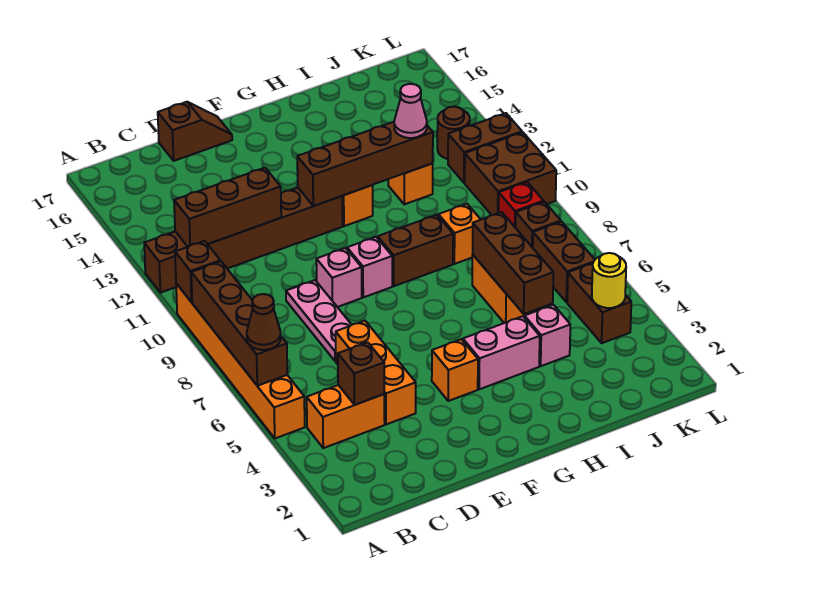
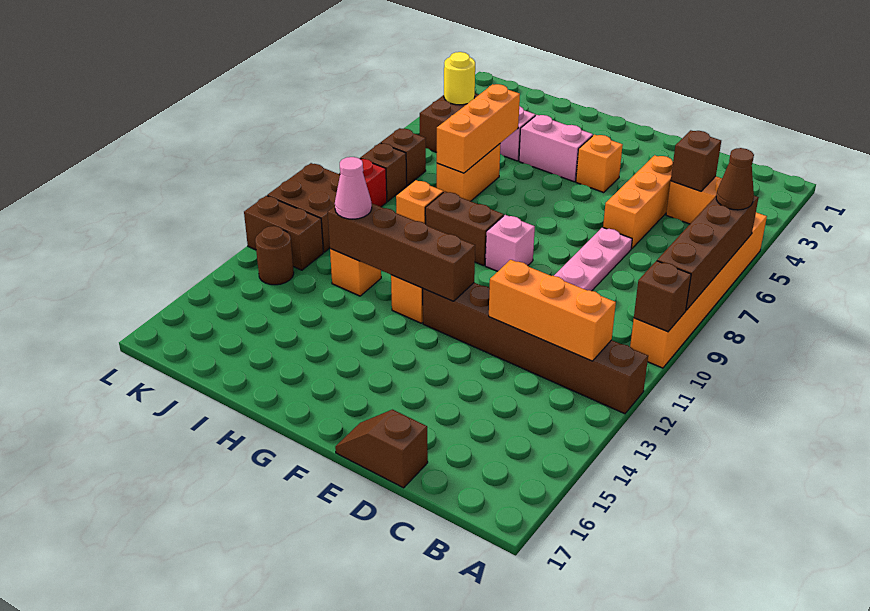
brown brick B12:D12 level 2 -> orange brick B12:D12 level 2
pink brick E9 level 1 -> none
brown brick I5:I7 level 2 -> orange brick I5:I7 level 2
brown brick K6:K7 level 1 -> brown brick K7 level 1

